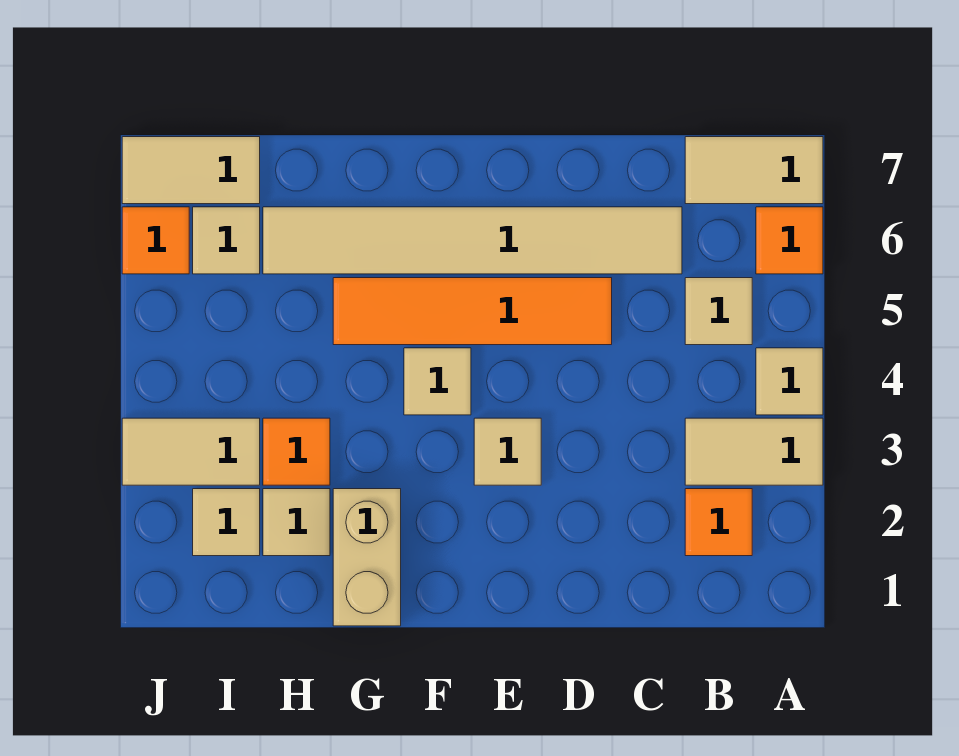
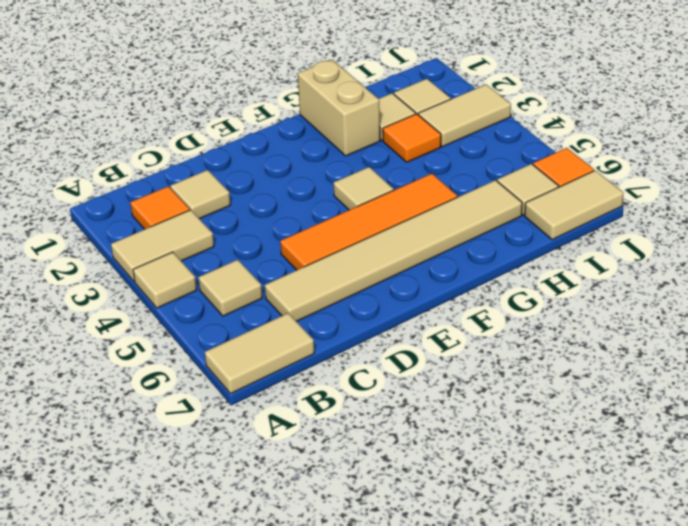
orange tile A6 level 1 -> none
tan tile E3 level 1 -> tan tile C2 level 1

